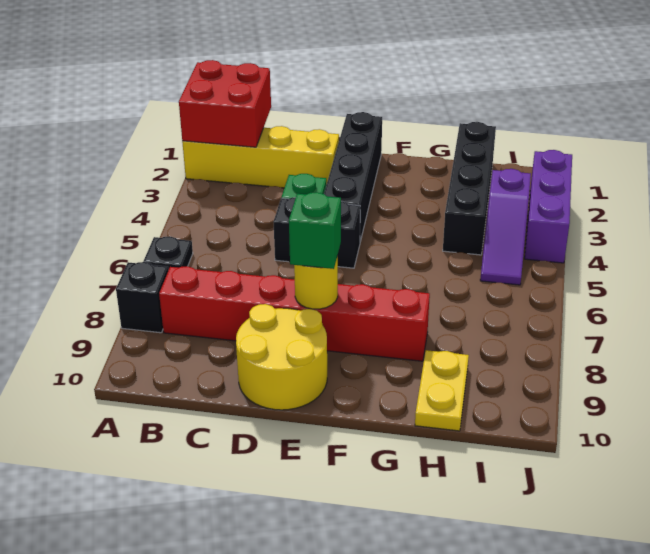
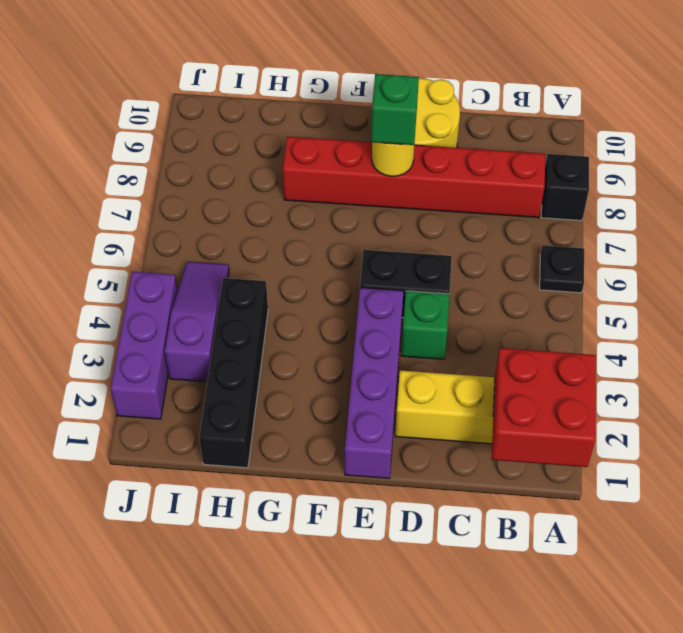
black brick E1:E4 level 1 -> purple brick E1:E4 level 1
yellow plate H9:H10 level 1 -> none

